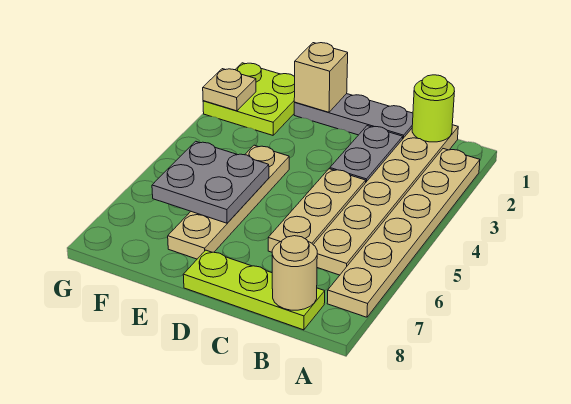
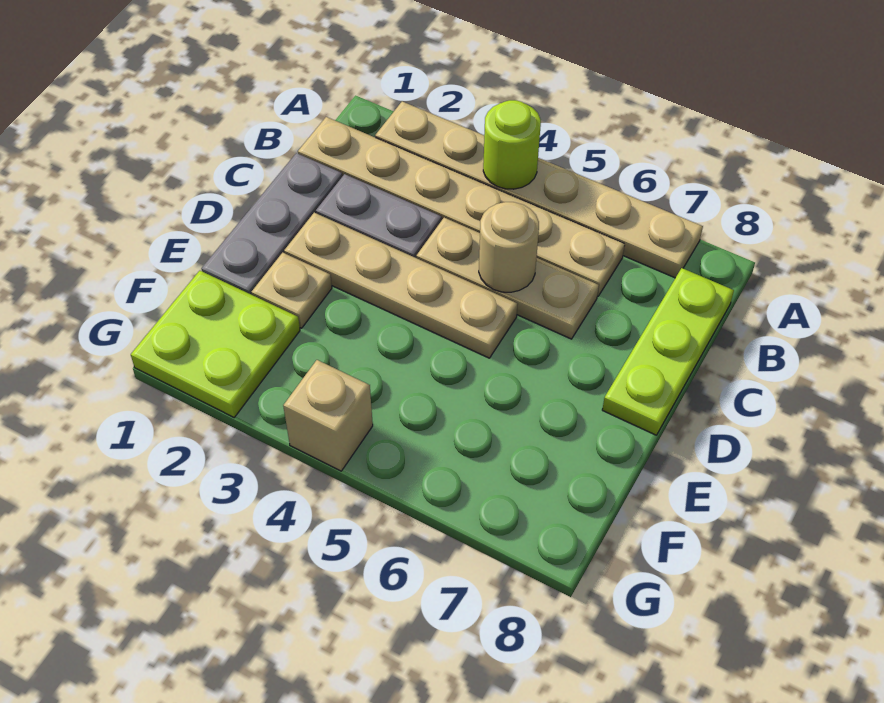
lime round brick B1 level 2 -> lime round brick A4 level 2
tan round brick B8 level 2 -> tan round brick C5 level 2
tan brick E1 level 2 -> tan brick G4 level 1
tan plate E4:E7 level 1 -> tan plate D2:D5 level 1
grey plate E5:F6 level 2 -> none
tan plate G2 level 2 -> tan plate E2 level 1

